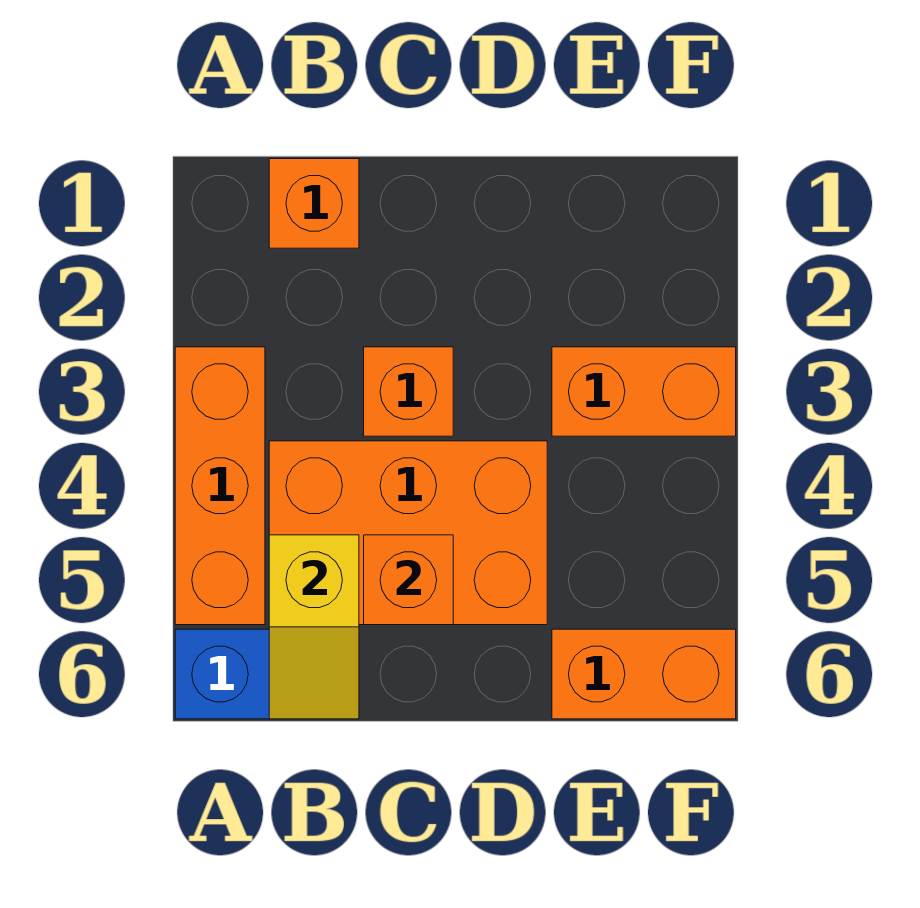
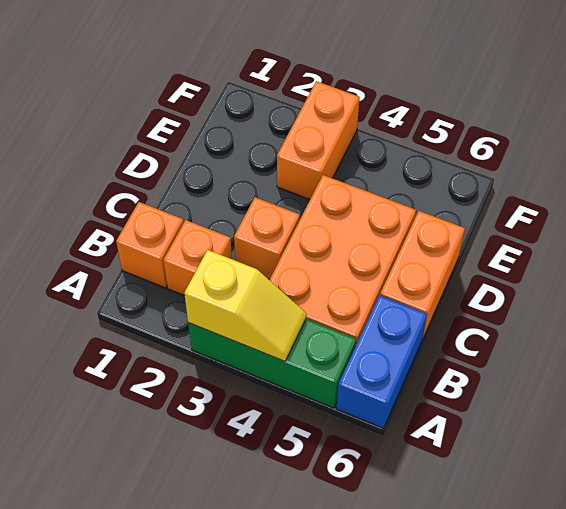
orange brick A3:A5 level 1 -> green brick A3:A5 level 1
yellow slope B5:B6 level 2 top 5 -> yellow slope A3:A4 level 2 top 3
orange brick C5 level 2 -> orange brick B2 level 1
orange brick E6:F6 level 1 -> orange brick C6:D6 level 1

